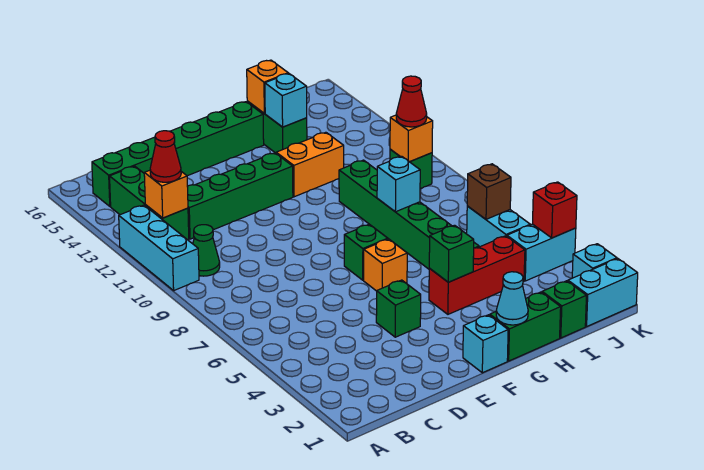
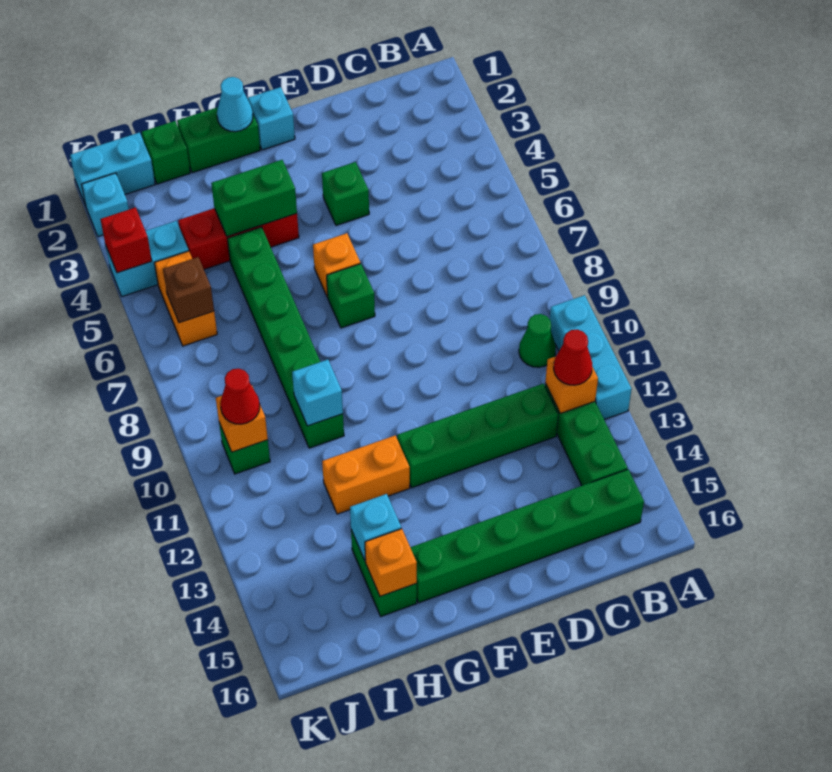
green brick G4 level 2 -> green brick G4:H4 level 2
cyan brick H8 level 2 -> cyan brick H10 level 2
cyan brick J5:J6 level 1 -> orange brick J5:J6 level 1

